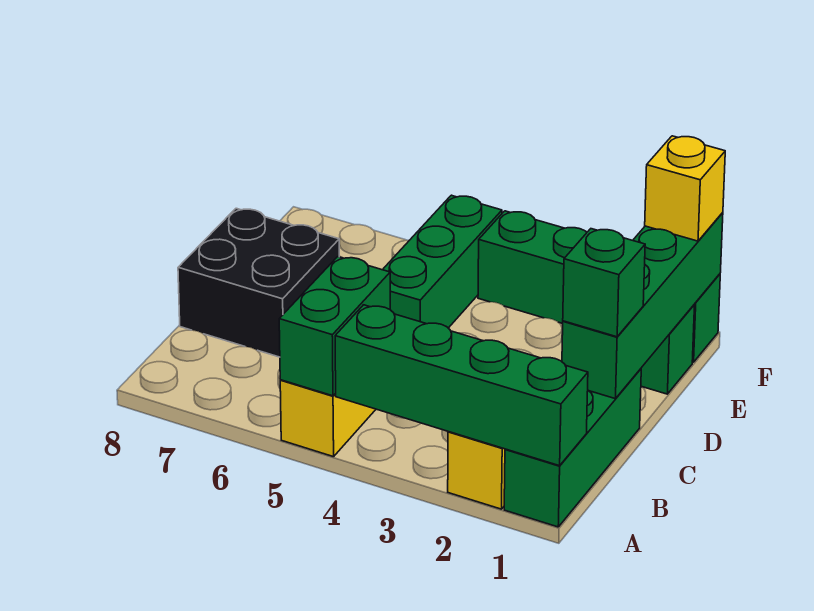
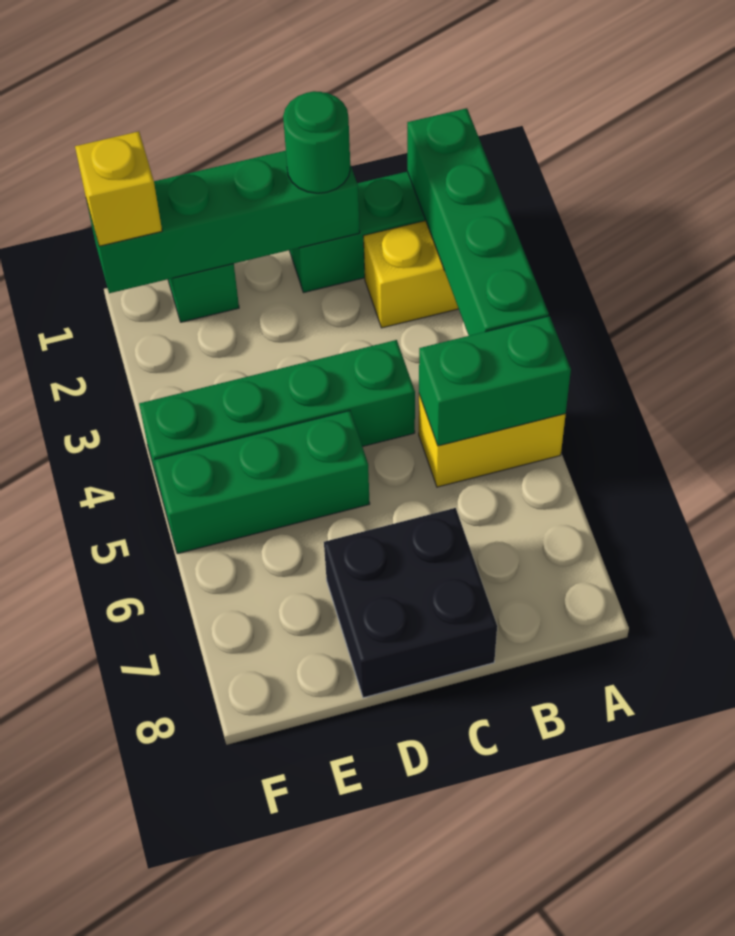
green brick C1 level 3 -> green round brick C1 level 3
green brick F1:F4 level 1 -> green brick C4:F4 level 1

